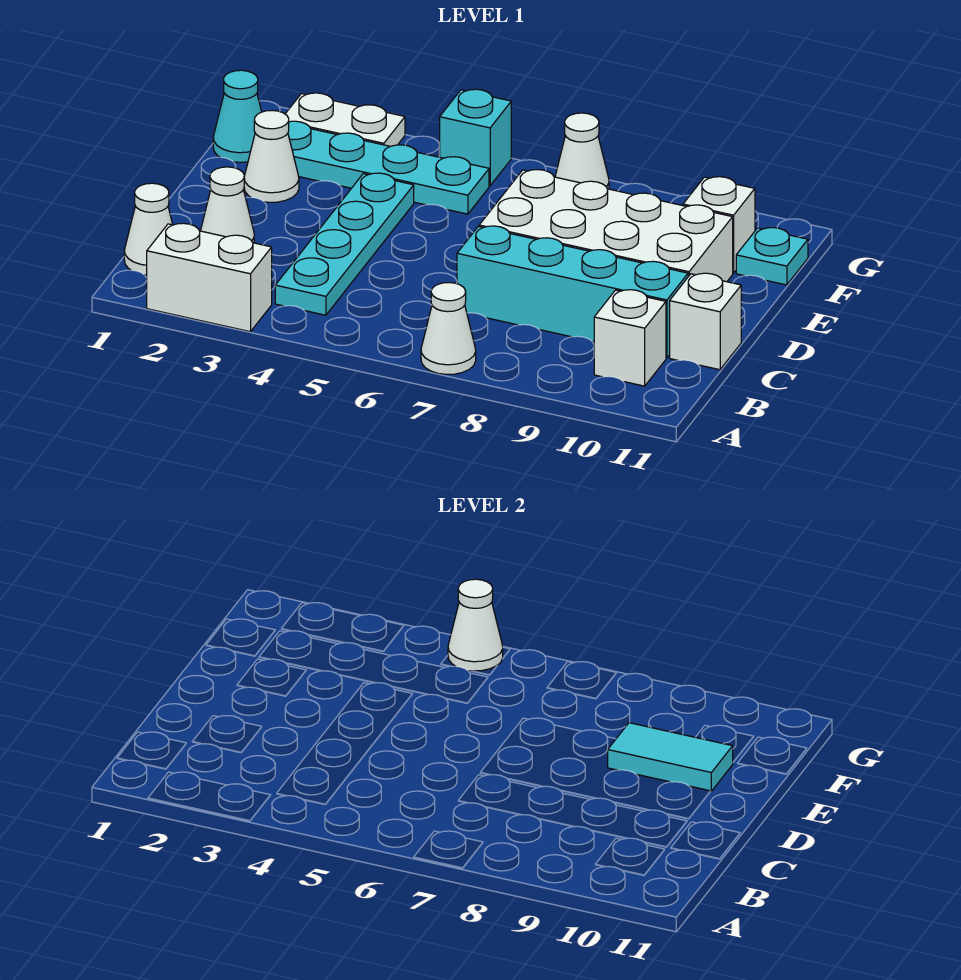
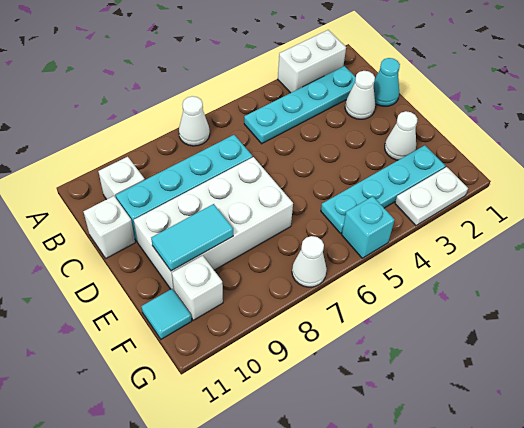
white cone B1 level 1 -> none
cyan plate B4:E4 level 1 -> cyan plate B2:B5 level 1
cyan cone F1 level 1 -> cyan cone C1 level 1
cyan plate F11 level 1 -> cyan tile F11 level 1
white cone G5 level 2 -> none

